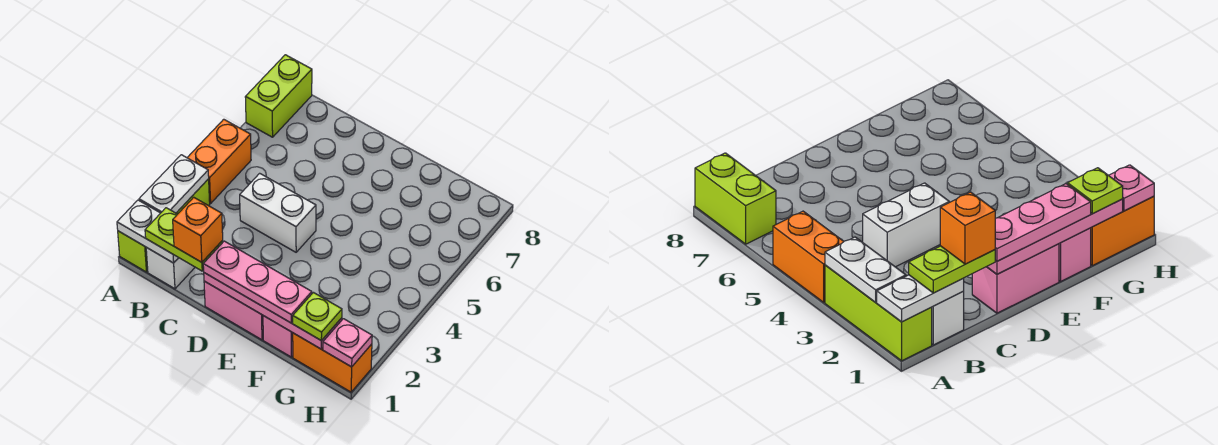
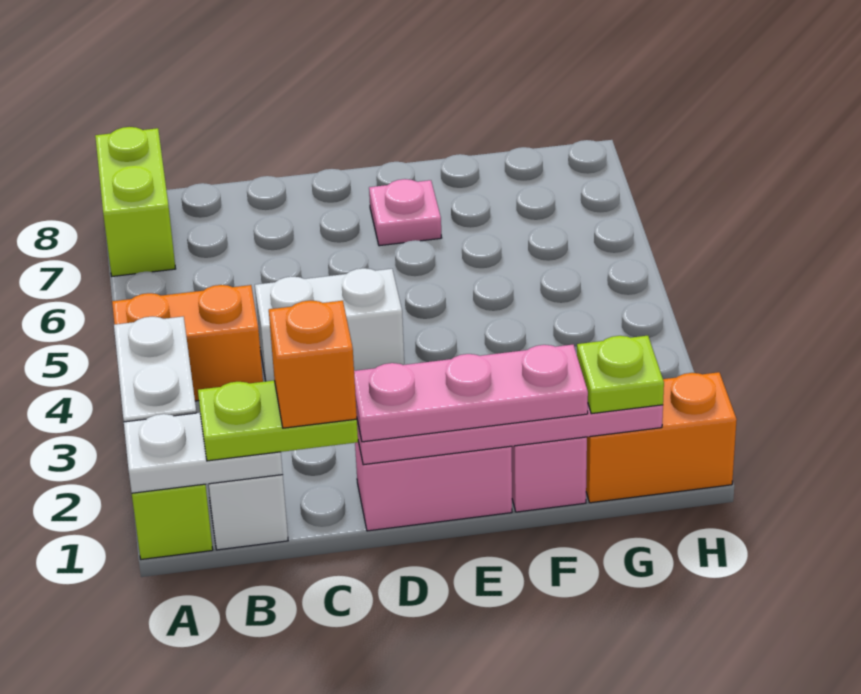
orange brick A4:A5 level 1 -> orange brick A4:B4 level 1
pink plate H1 level 2 -> pink plate E7 level 1

